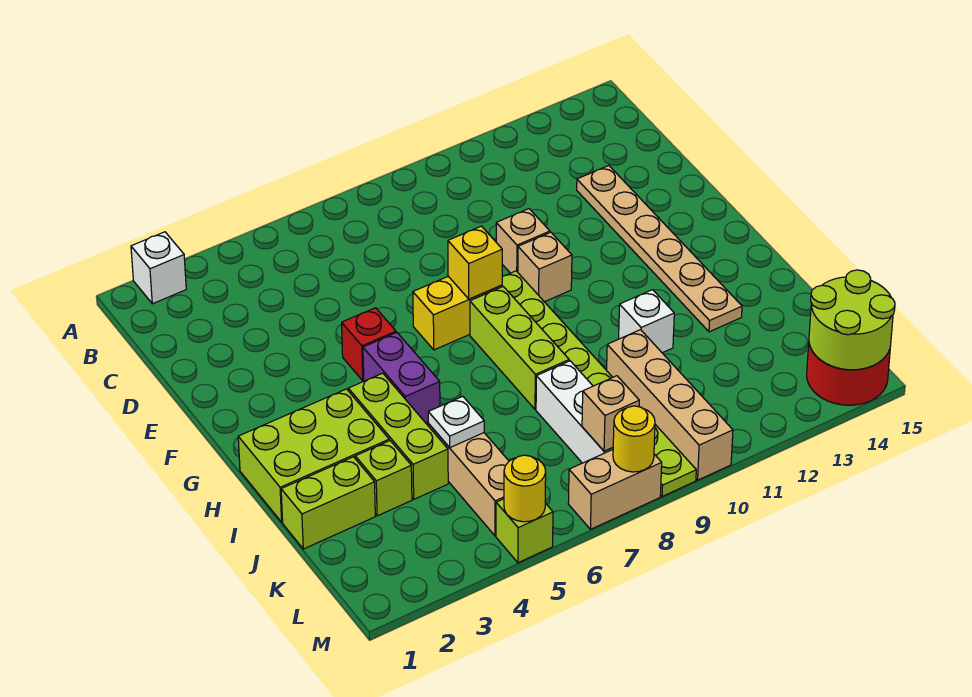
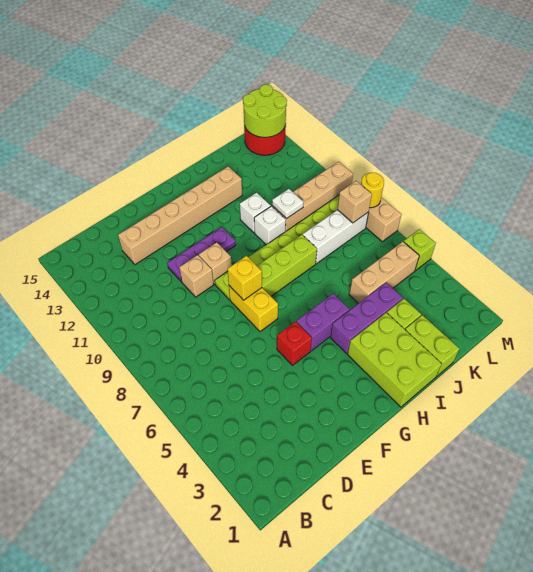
white brick A2 level 1 -> white brick I10 level 1
tan plate D13:I13 level 1 -> tan brick D13:I13 level 1
none -> purple plate E11:G11 level 1
lime brick H4:J4 level 1 -> purple brick H4:J4 level 1
white plate J5 level 2 -> white plate J10 level 2
yellow round brick M5 level 2 -> none

